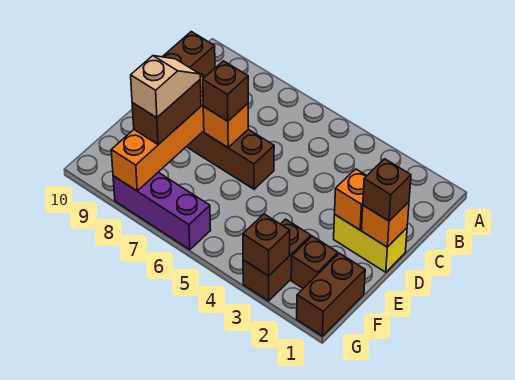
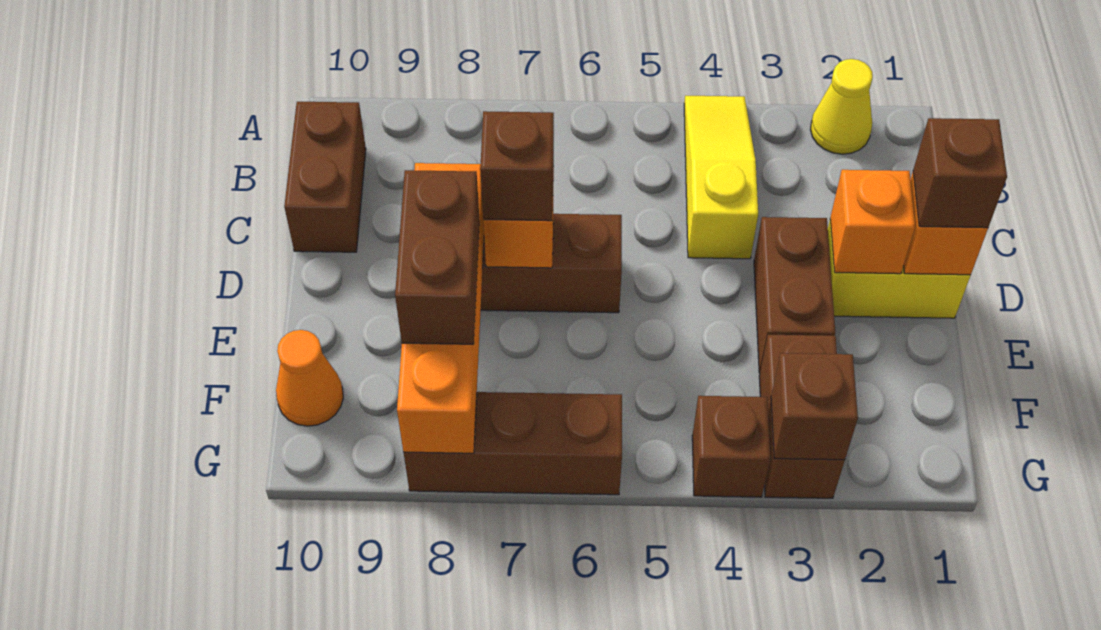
none -> yellow cone A2 level 1
none -> yellow slope A4:C4 level 1 top C
tan slope E8:F8 level 4 top F -> none
brown brick F1:G1 level 1 -> brown brick D3:E3 level 1
brown brick F2 level 1 -> brown brick G4 level 1
none -> orange cone F10 level 1
purple brick G6:G8 level 1 -> brown brick G6:G8 level 1

